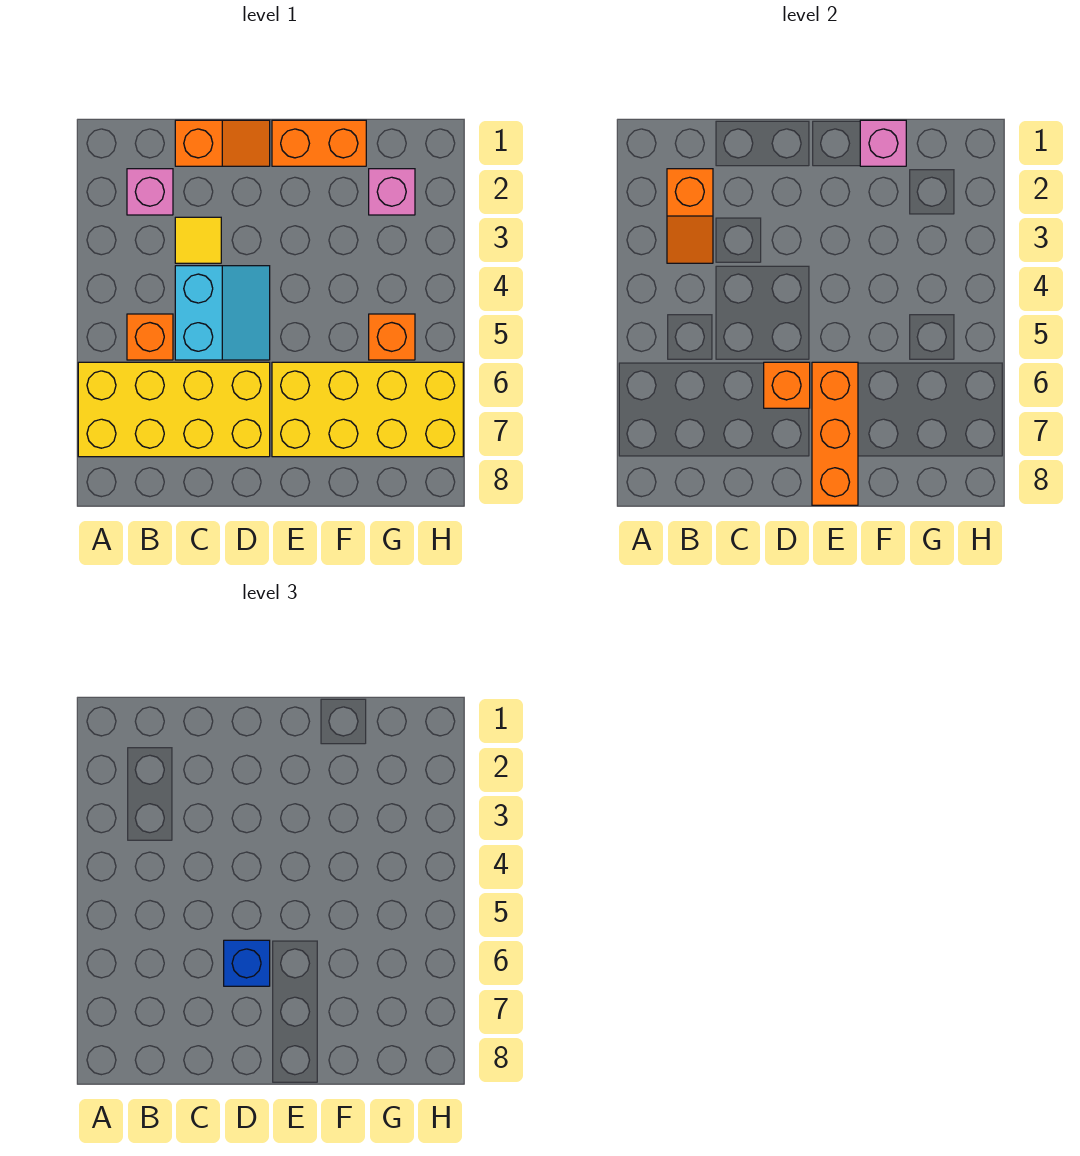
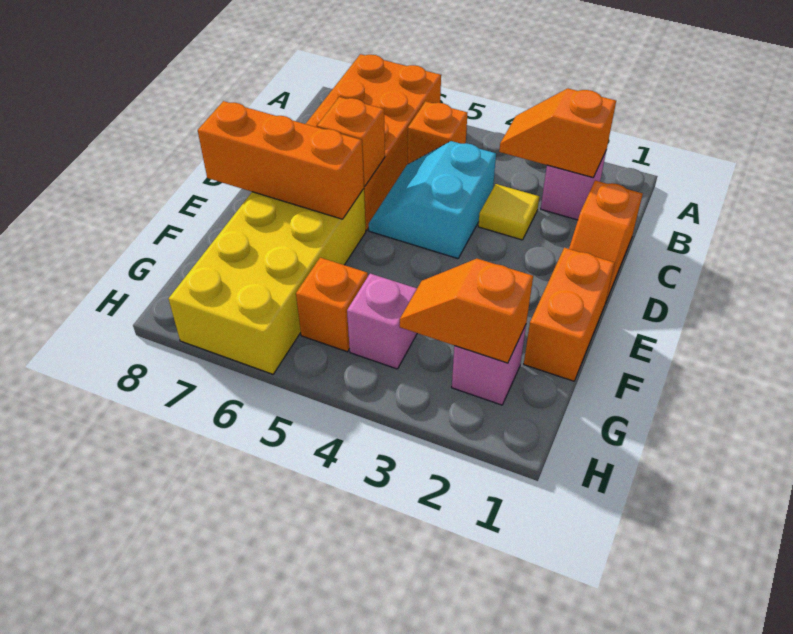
yellow brick A6:D7 level 1 -> orange brick A6:D7 level 1
cyan slope C4:D5 level 1 top C -> cyan slope C4:D5 level 1 top 4
blue brick D6 level 3 -> none
pink brick F1 level 2 -> pink brick G4 level 1
none -> orange slope G2:G3 level 2 top 2

